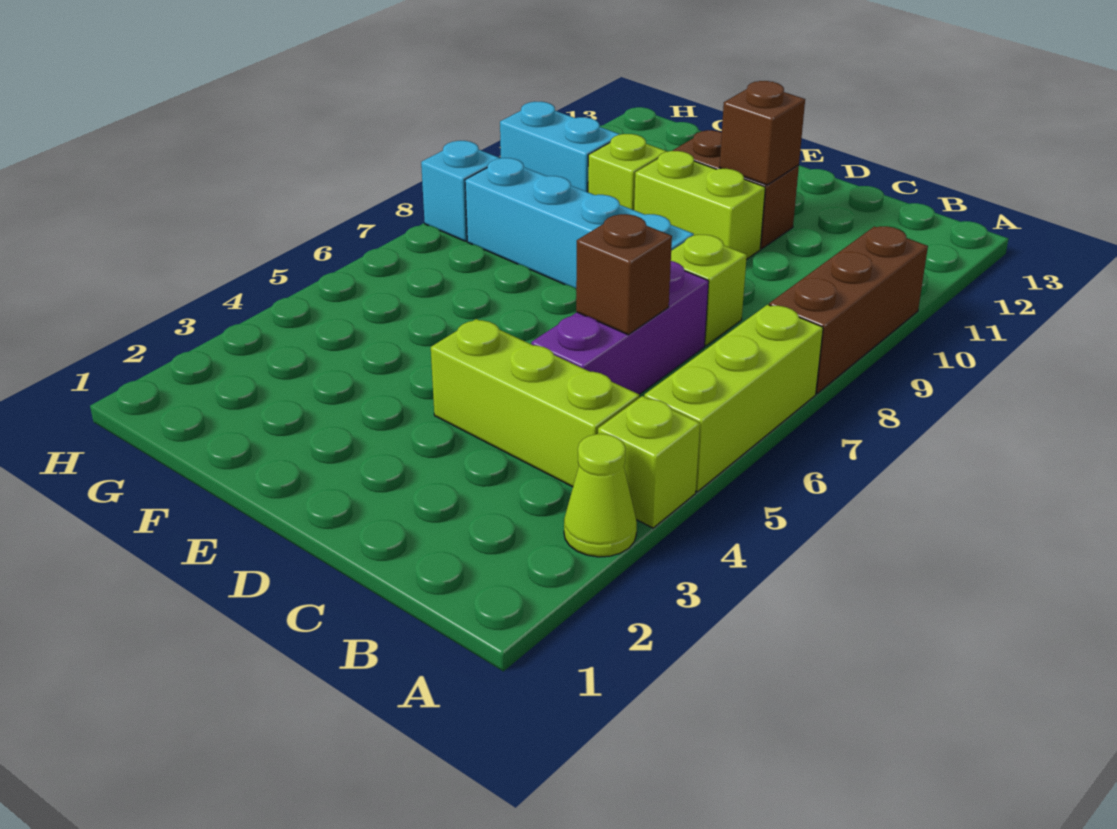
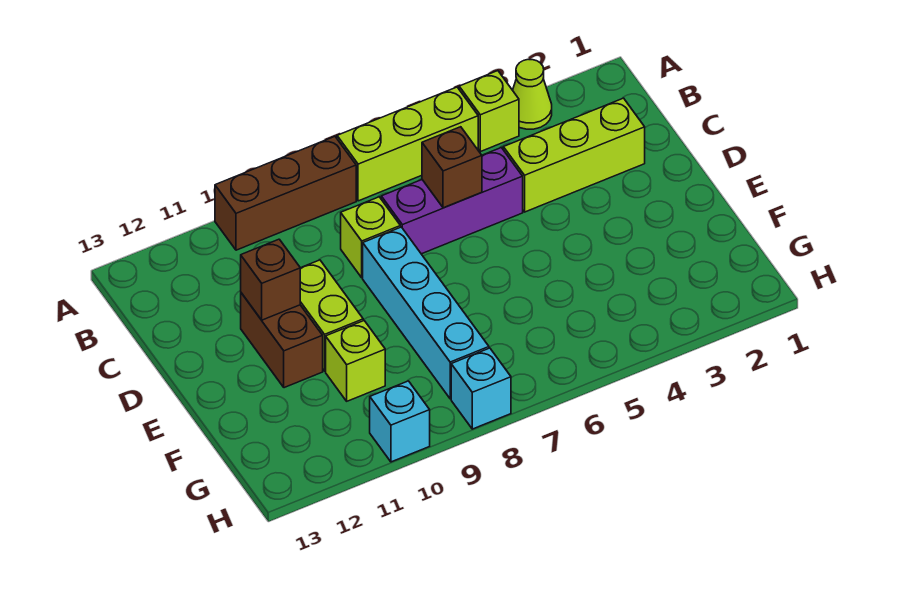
lime brick B4:D4 level 1 -> lime brick C2:C4 level 1
cyan brick G10:H10 level 1 -> cyan brick H10 level 1

